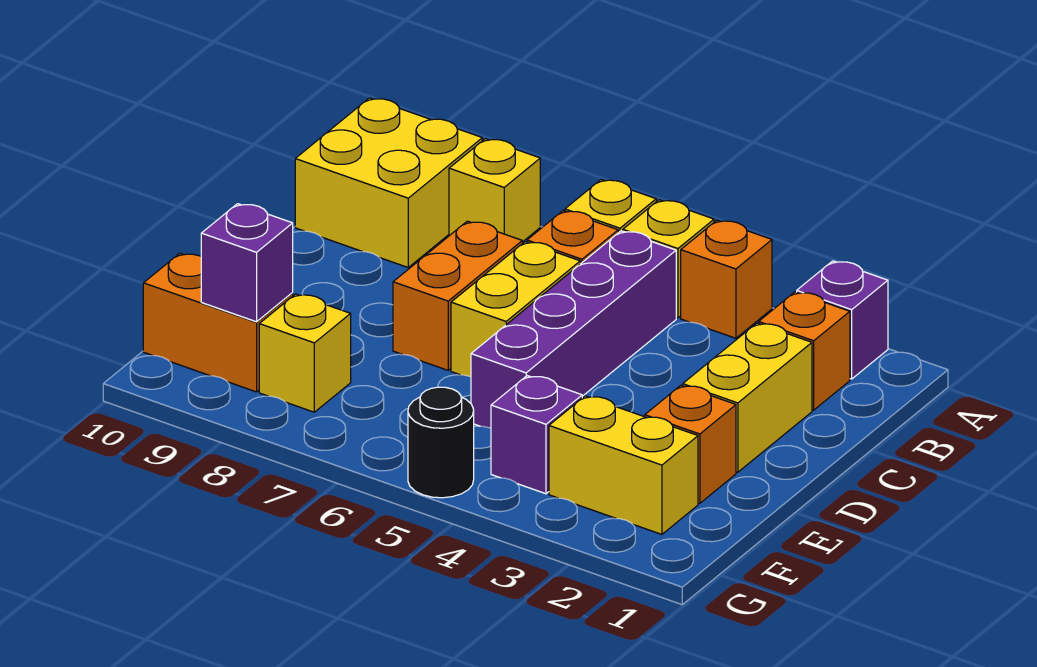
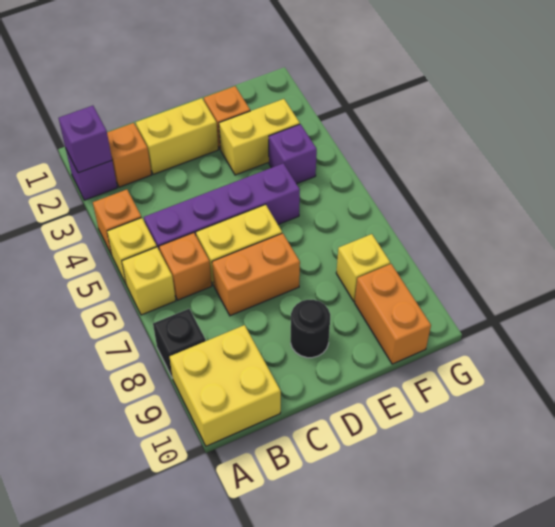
yellow brick A8 level 1 -> black brick A8 level 1
yellow brick F2:F3 level 1 -> yellow brick E3:F3 level 1
purple brick F9 level 2 -> purple brick A2 level 2
black round brick G5 level 1 -> black round brick D9 level 1

